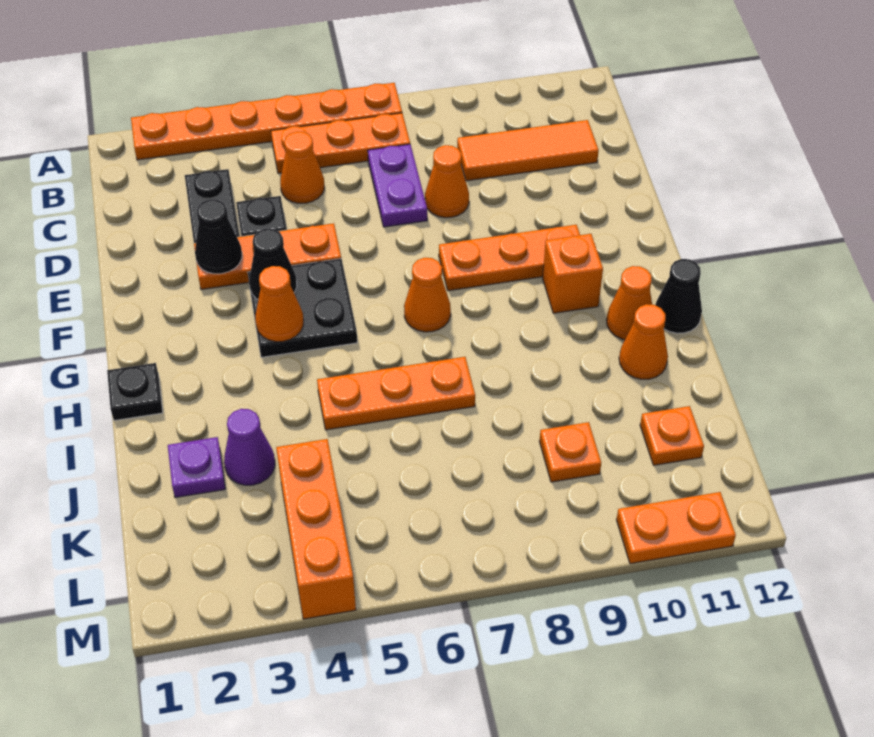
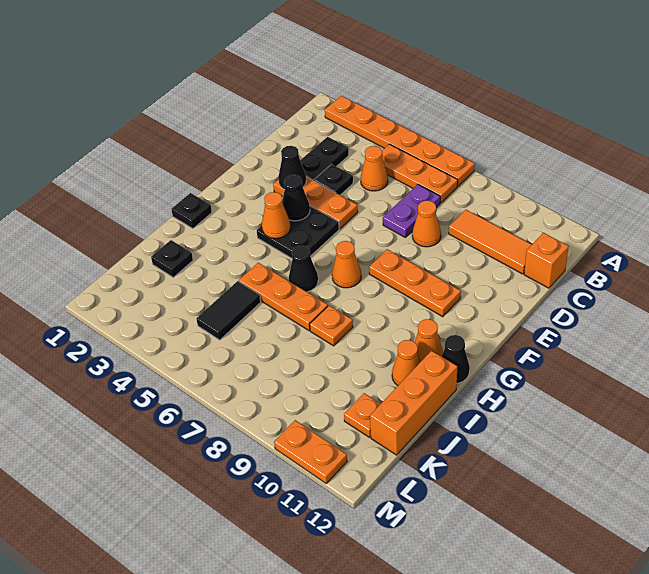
orange brick G10 level 1 -> orange brick C12 level 1
none -> black cone H6 level 1
purple plate J2 level 1 -> black plate J2 level 1
purple cone J3 level 1 -> none
none -> black tile J5:K5 level 1
orange brick K4:M4 level 1 -> orange brick I12:K12 level 1
orange plate K9 level 1 -> orange plate I8 level 1

